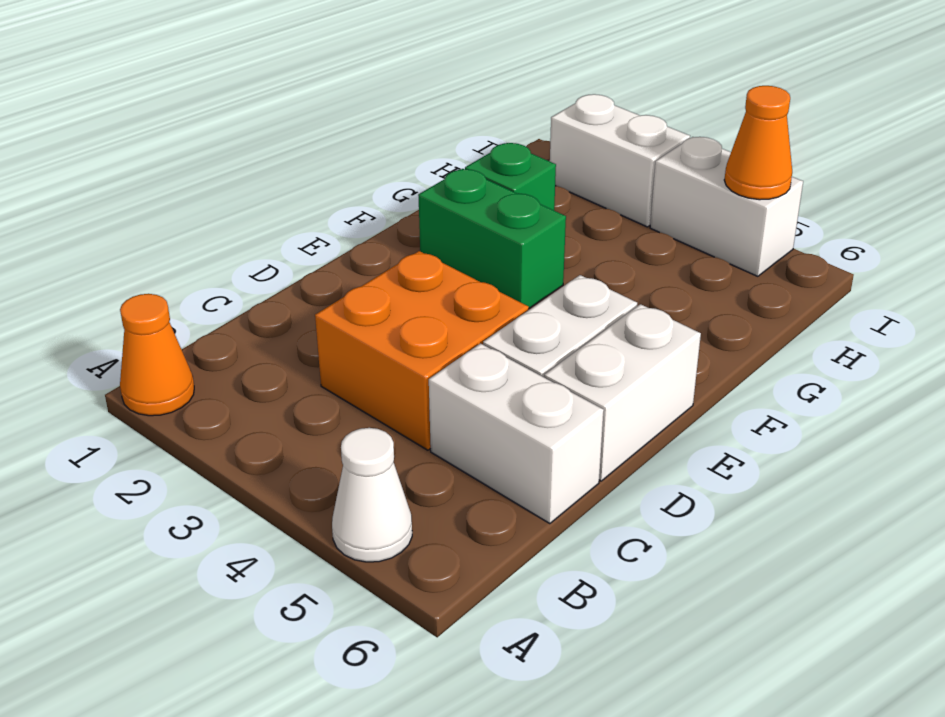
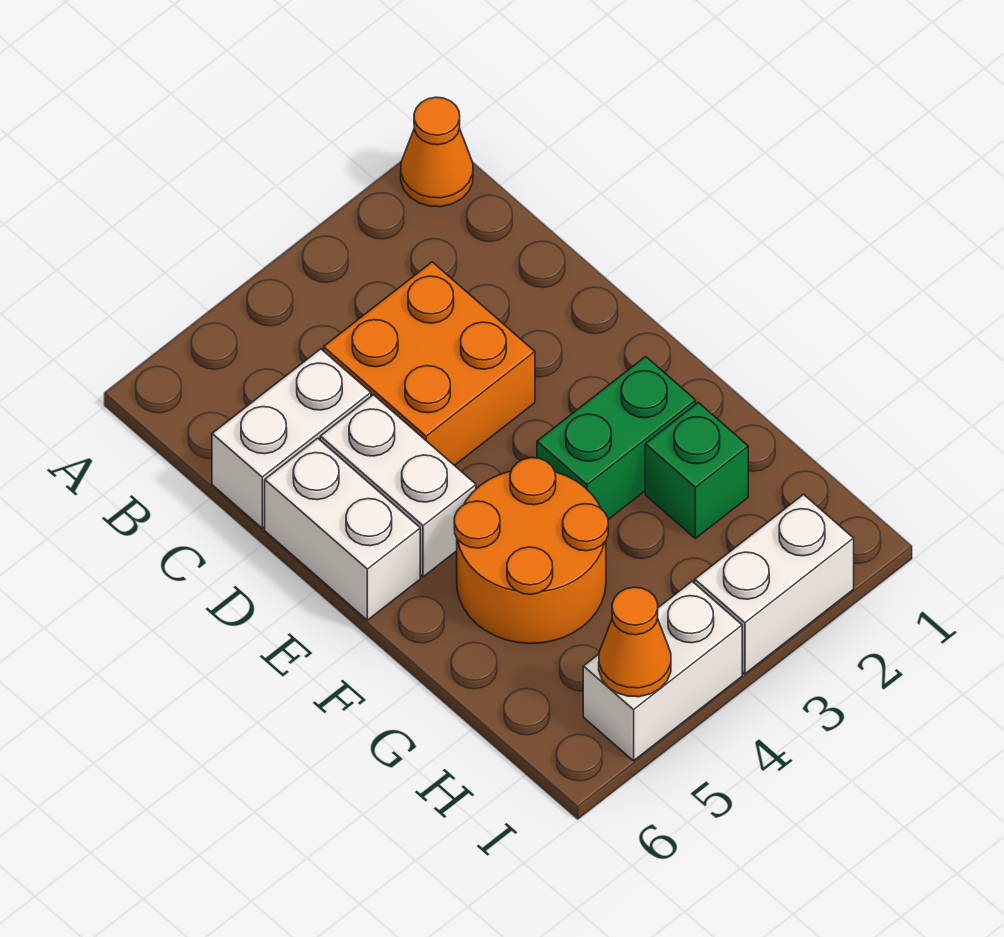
white cone A5 level 1 -> none
none -> orange round brick F4:G5 level 1

